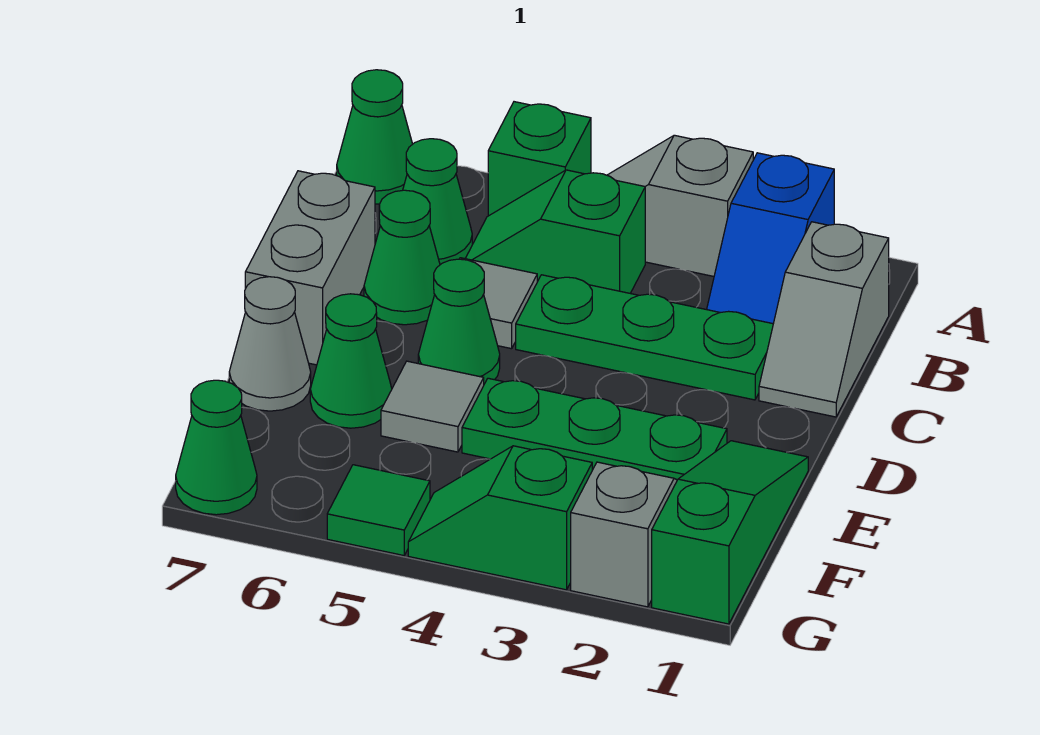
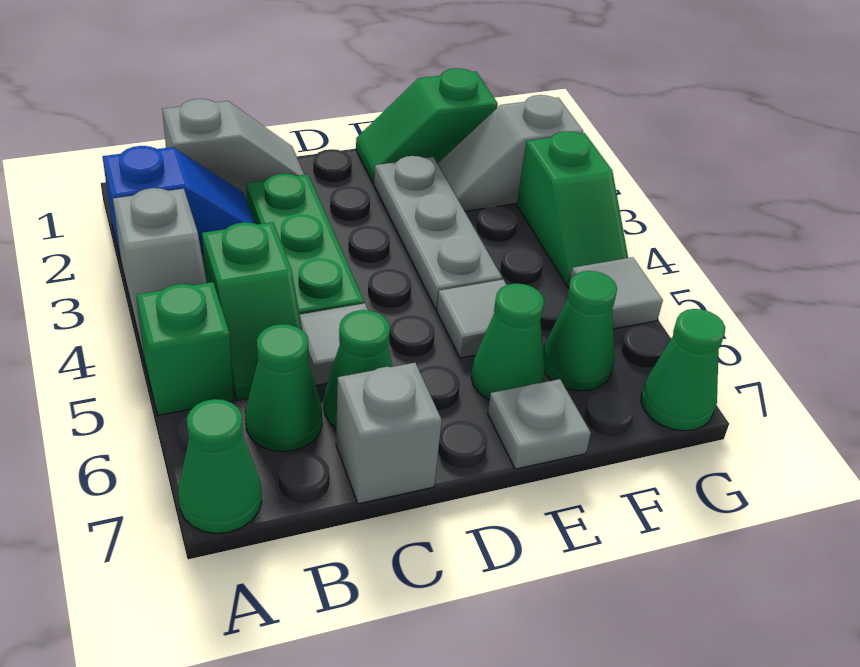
grey brick C7:D7 level 1 -> grey brick C7 level 1
green cone D5 level 1 -> green cone F6 level 1
green slope E1:G1 level 1 top G -> green slope E1:F1 level 1 top F
green plate E2:E4 level 1 -> grey plate E2:E4 level 1
grey cone E7 level 1 -> grey plate E7 level 1
green tile G5 level 1 -> grey tile G5 level 1

